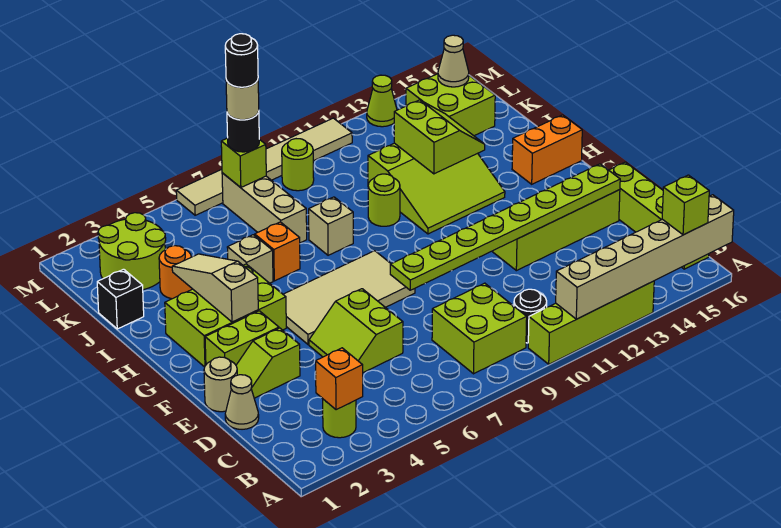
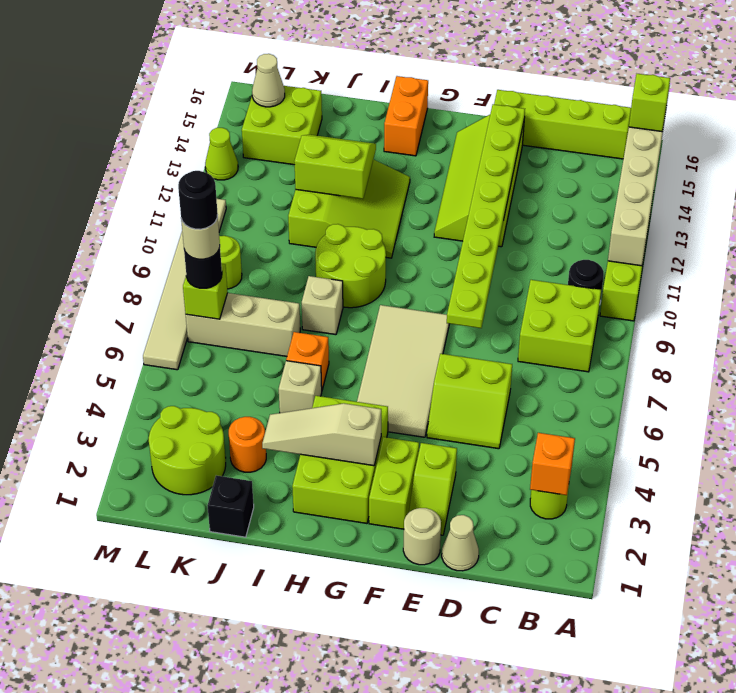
lime round brick I10 level 1 -> lime round brick H9:I10 level 1

